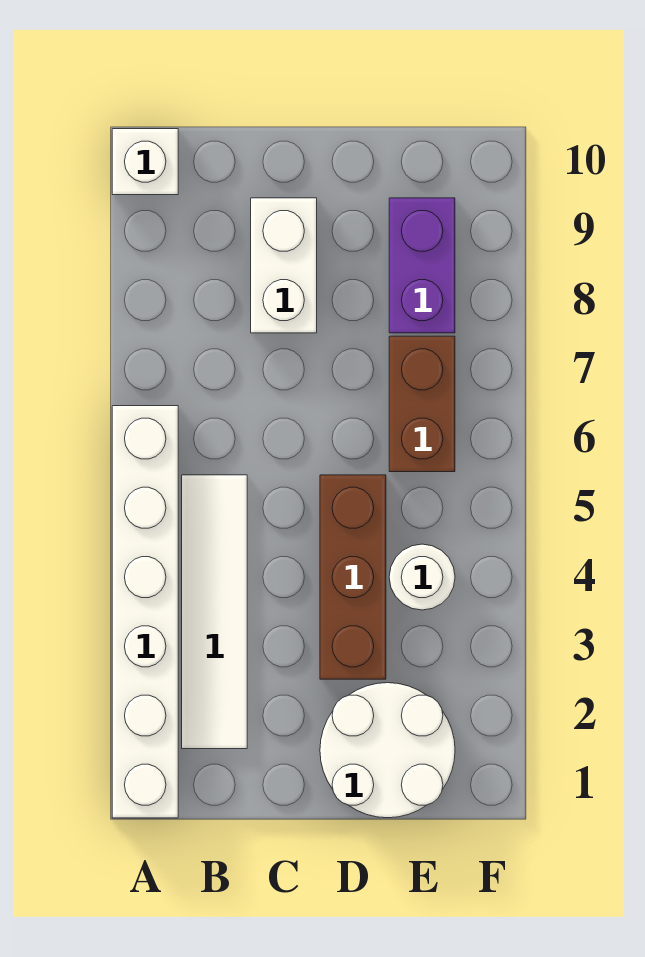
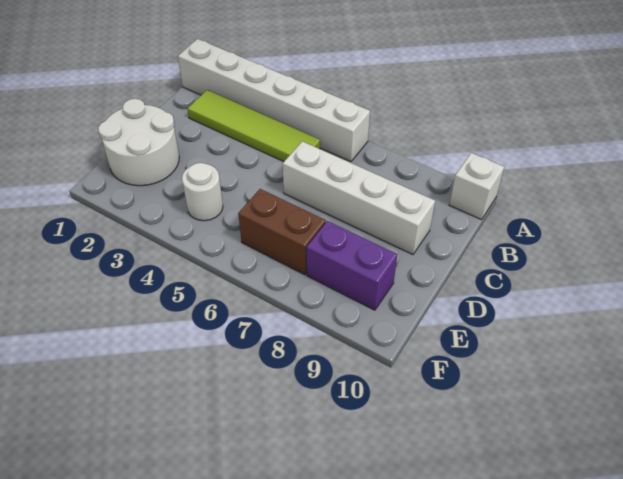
white tile B2:B5 level 1 -> lime tile B2:B5 level 1
white brick C8:C9 level 1 -> white brick C6:C9 level 1
brown brick D3:D5 level 1 -> none

